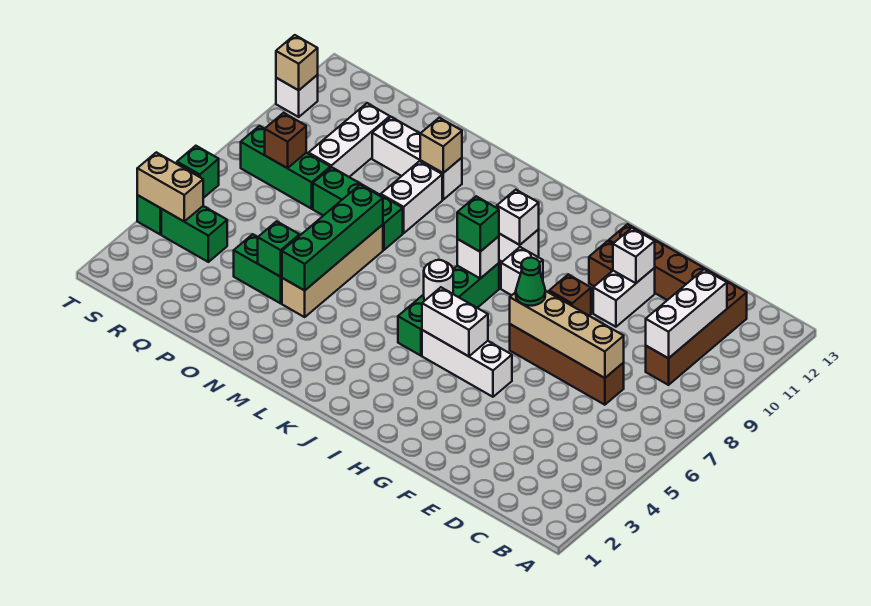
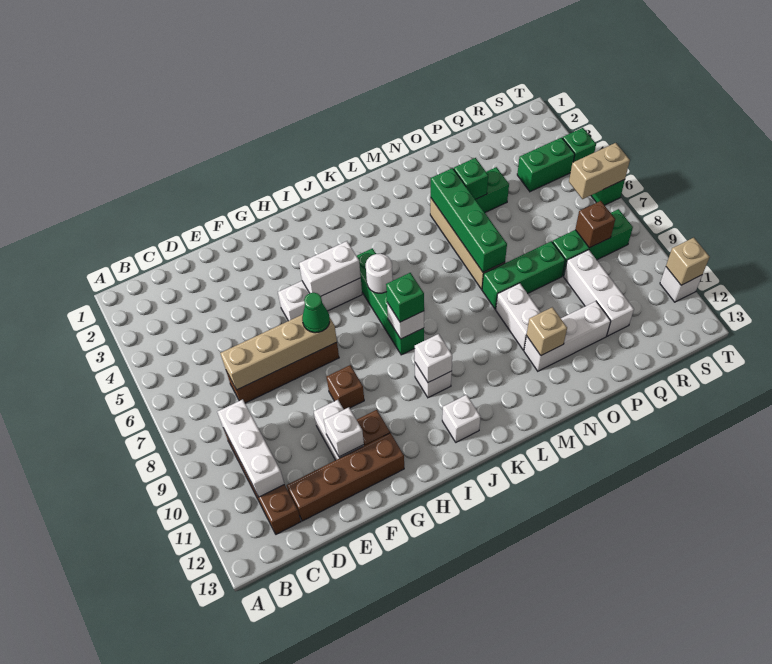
white brick I9 level 1 -> white brick J12 level 1
tan brick S4:T4 level 2 -> tan brick S6:T6 level 2

